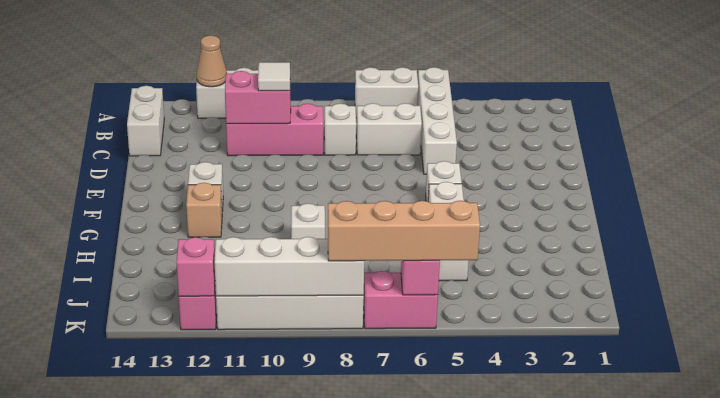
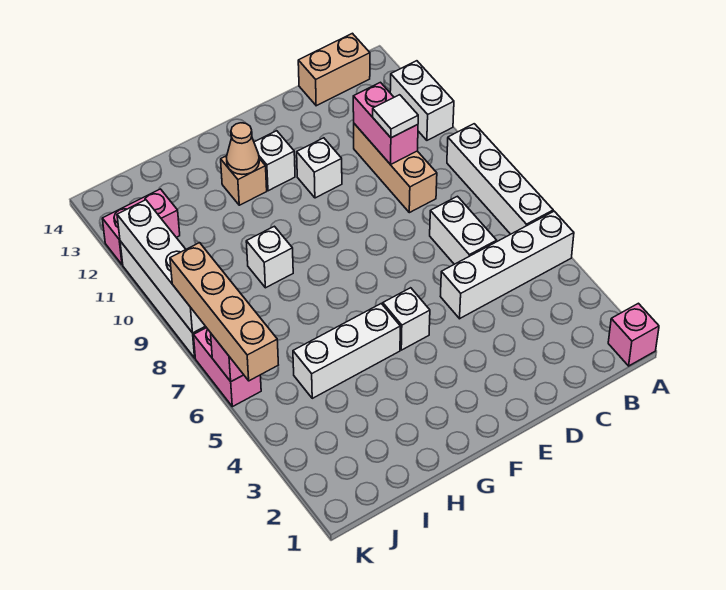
white brick A6:A7 level 1 -> white brick A6:A9 level 1
tan cone A12 level 2 -> tan cone G12 level 2
white brick B14:C14 level 1 -> tan brick B14:C14 level 1
white brick C8 level 1 -> white brick E11 level 1
pink brick C9:C11 level 1 -> tan brick C9:C11 level 1
pink brick K12 level 2 -> pink brick A1 level 1

